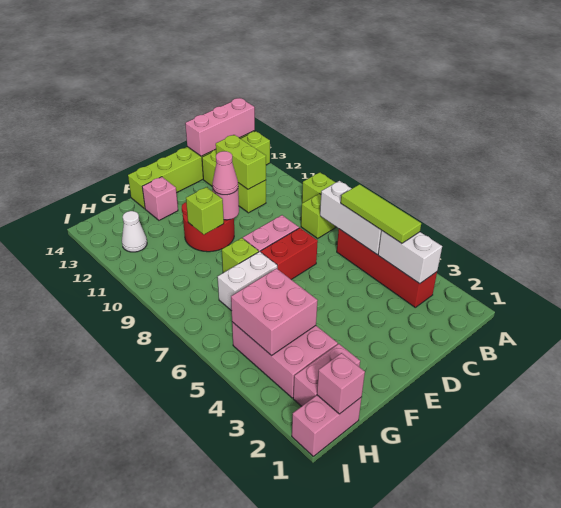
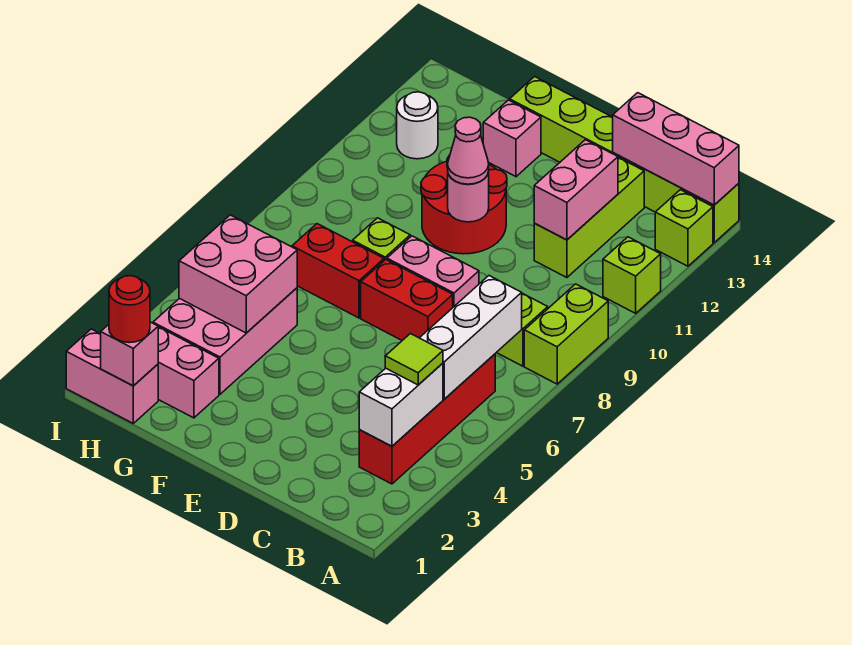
lime tile B4:B6 level 3 -> lime tile B4 level 3
lime brick C11:C12 level 2 -> pink brick C11:C12 level 2
white brick F7:G7 level 1 -> red brick F7:G7 level 1
lime brick F10 level 2 -> lime brick A11 level 1
none -> red round brick H1 level 3
white cone H12 level 1 -> white round brick H12 level 1

